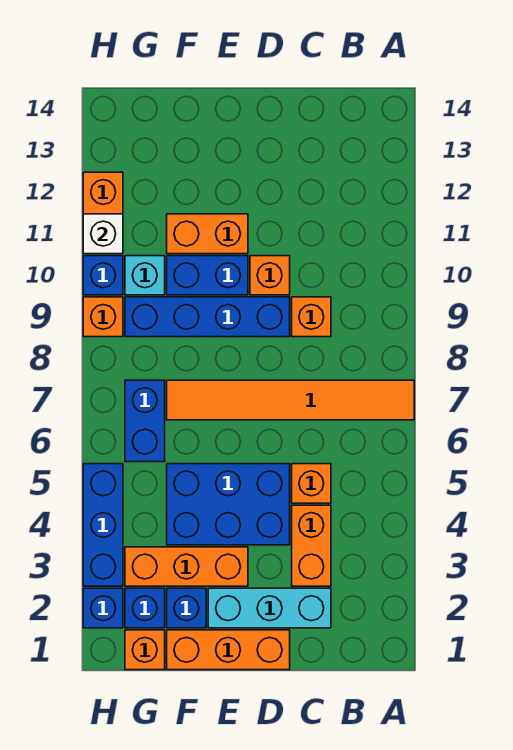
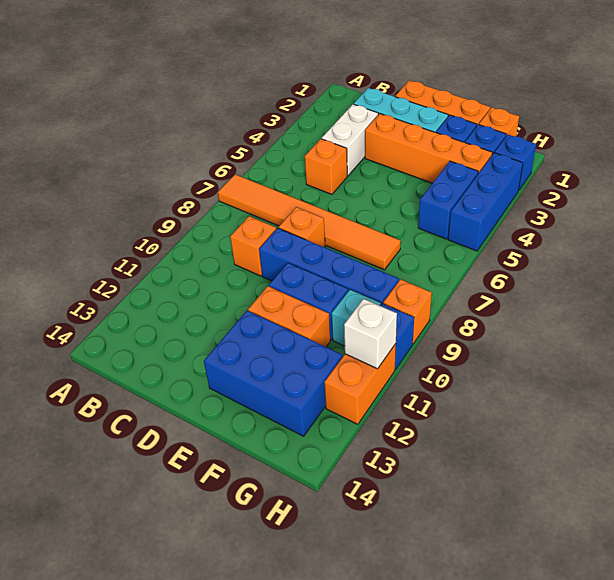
orange brick C3:C4 level 1 -> white brick C3:C4 level 1
blue brick D4:F5 level 1 -> blue brick E12:G13 level 1
orange brick D10 level 1 -> orange brick D8 level 1
orange brick E3:G3 level 1 -> orange brick D3:G3 level 1
blue brick G6:G7 level 1 -> blue brick G4:G5 level 1

